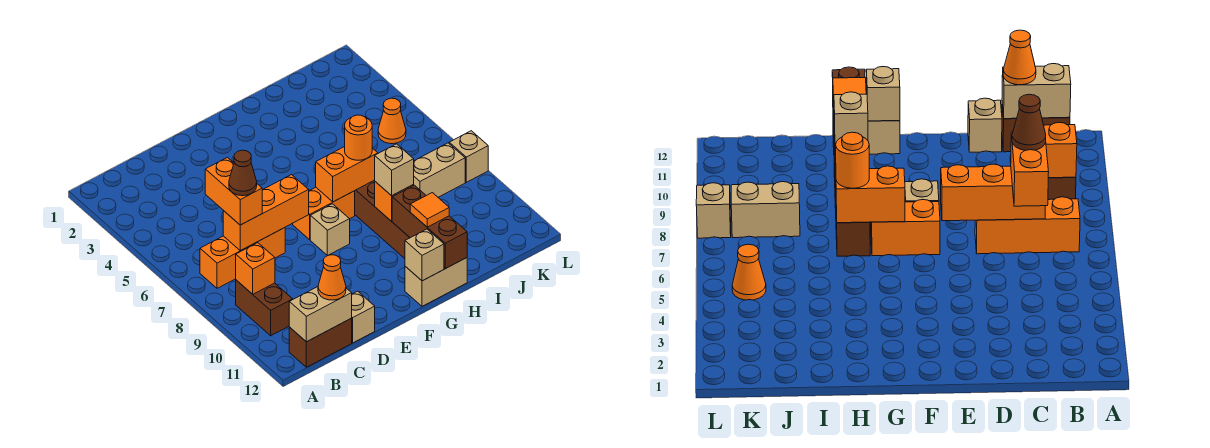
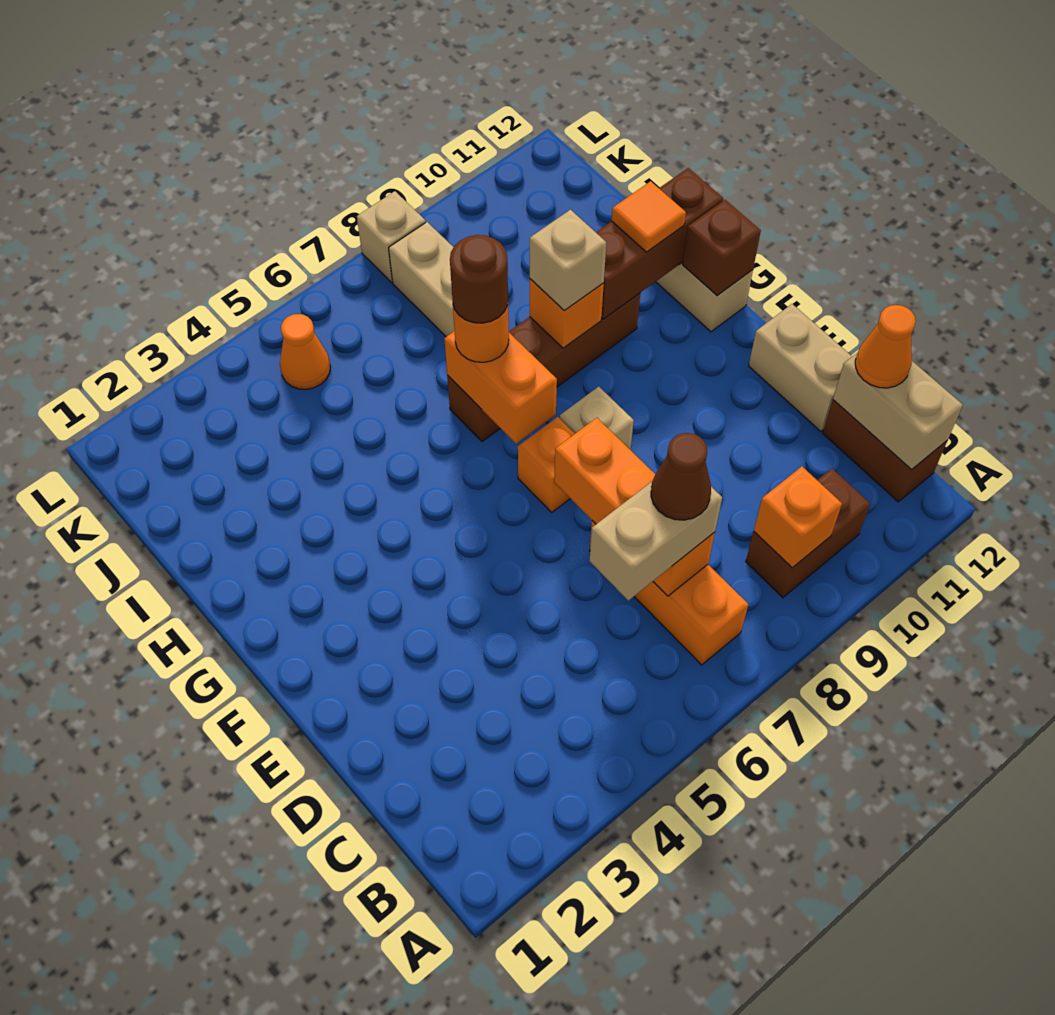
orange brick C6:C7 level 3 -> tan brick C6:C7 level 3
tan brick D12 level 1 -> tan brick D12:E12 level 1
orange brick F7:G7 level 1 -> orange brick F7 level 1
tan brick G12 level 2 -> brown brick G12 level 2
none -> brown round brick H7 level 4

